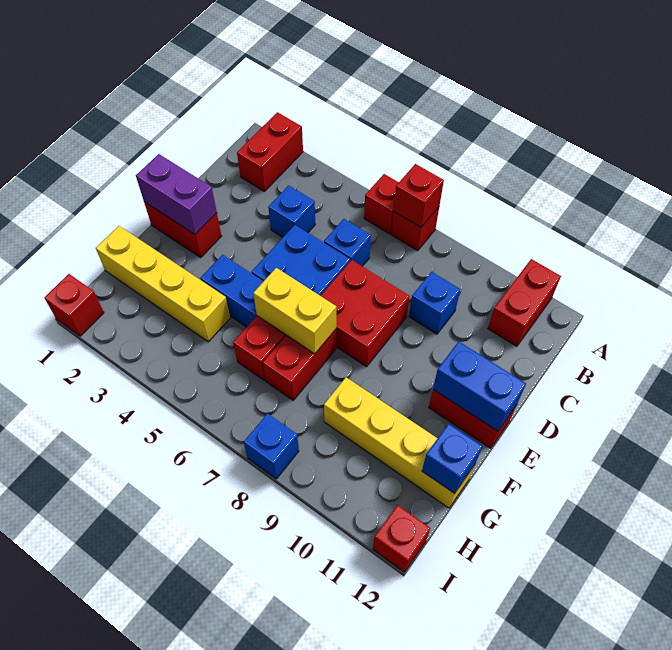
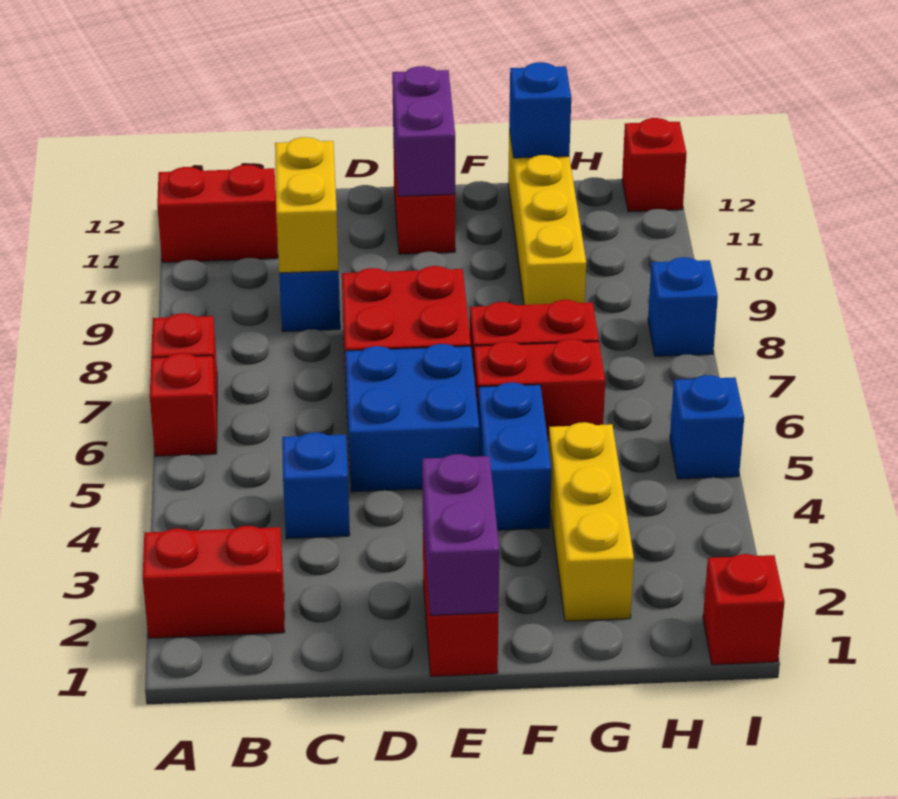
red brick A7 level 2 -> none
blue brick C6 level 1 -> blue brick I5 level 1
blue brick E11:E12 level 2 -> purple brick E11:E12 level 2
yellow brick F6:F7 level 2 -> yellow brick C9:C10 level 2
yellow brick G1:G4 level 1 -> yellow brick G2:G4 level 1

